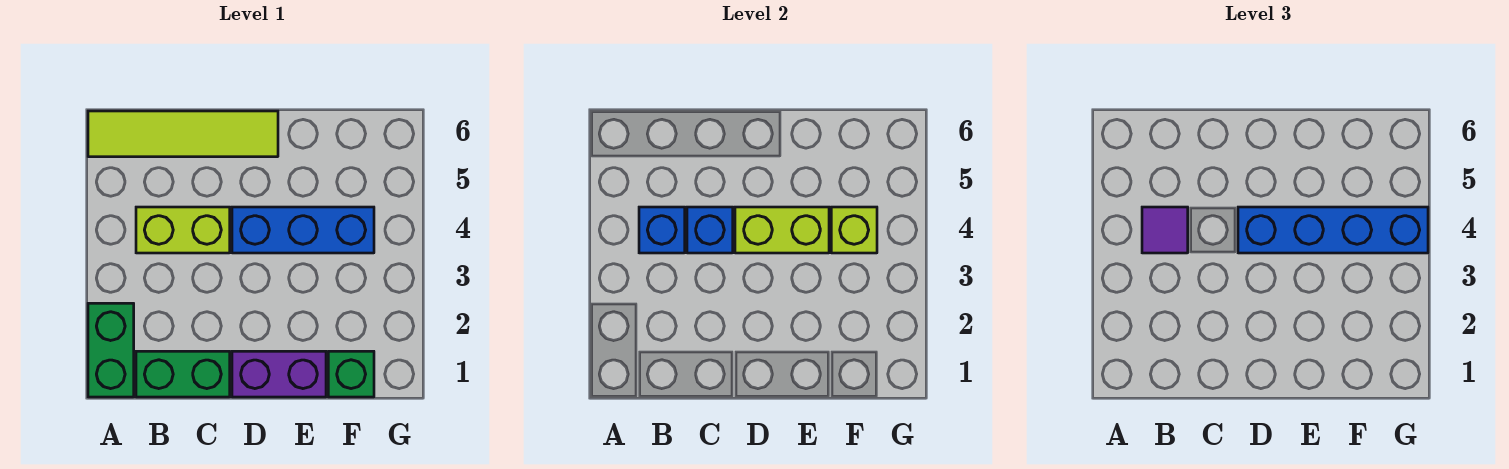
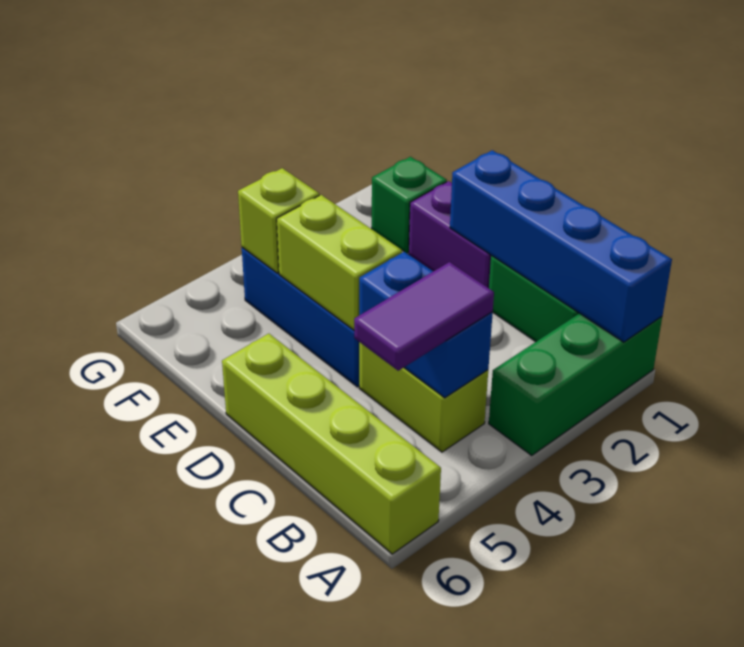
green brick A1:A2 level 1 -> green brick A1:A3 level 1
lime tile A6:D6 level 1 -> lime brick A6:D6 level 1
purple tile B4 level 3 -> purple tile B4:B5 level 3
blue brick D4:G4 level 3 -> blue brick A1:D1 level 2

